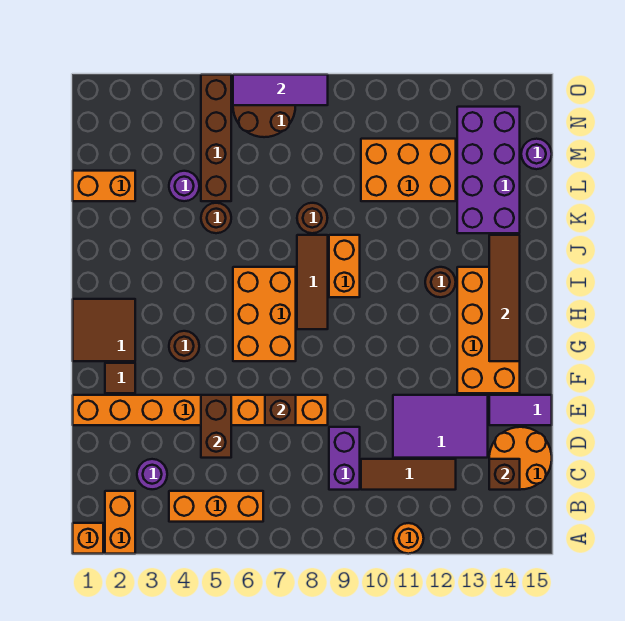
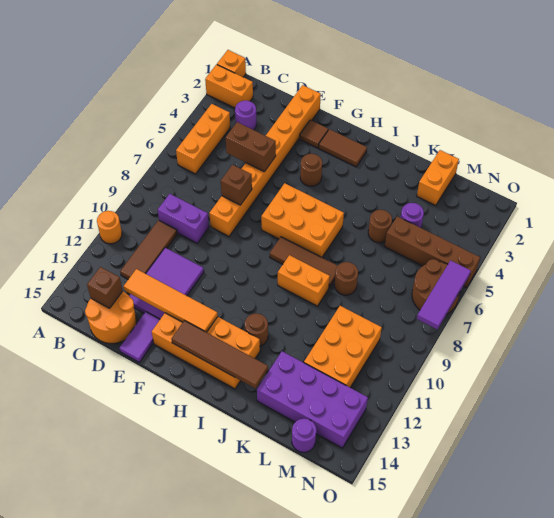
none -> orange tile D13:G13 level 2
brown tile G1:H2 level 1 -> brown tile G2:H2 level 1

